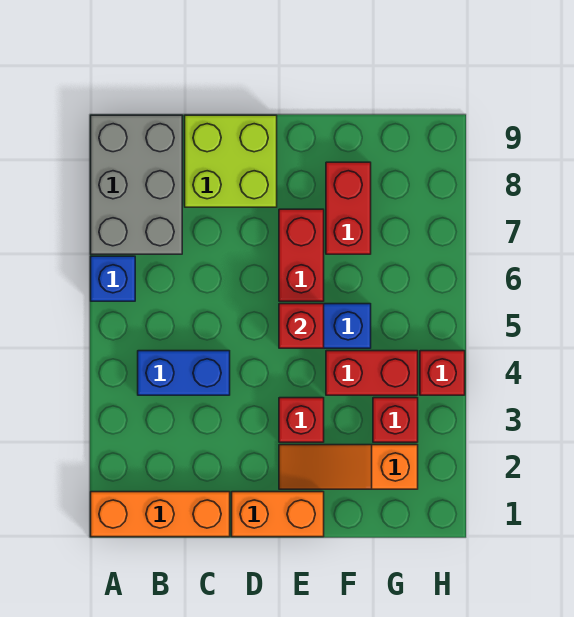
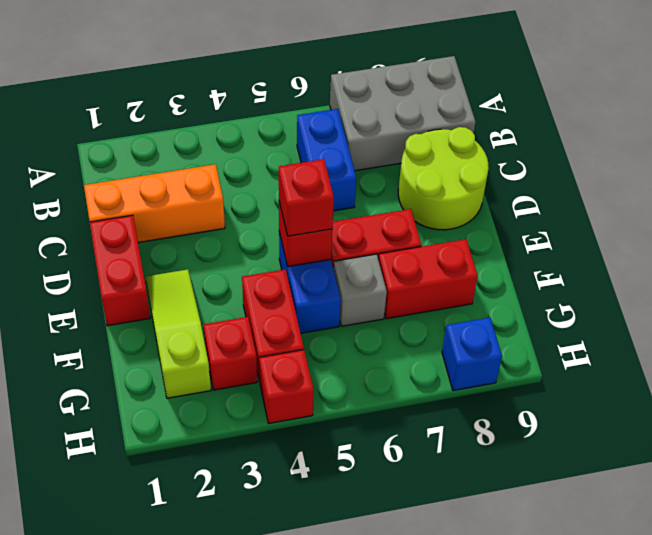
orange brick A1:C1 level 1 -> orange brick C1:C3 level 1
blue brick A6 level 1 -> blue brick H8 level 1
blue brick B4:C4 level 1 -> blue brick B6:C6 level 1
lime brick C8:D9 level 1 -> lime round brick C8:D9 level 1
orange brick D1:E1 level 1 -> red brick D1:E1 level 1
orange slope E2:G2 level 1 top G -> lime slope E2:G2 level 1 top G
red brick E3 level 1 -> red brick E5 level 3
none -> grey brick F6 level 1

